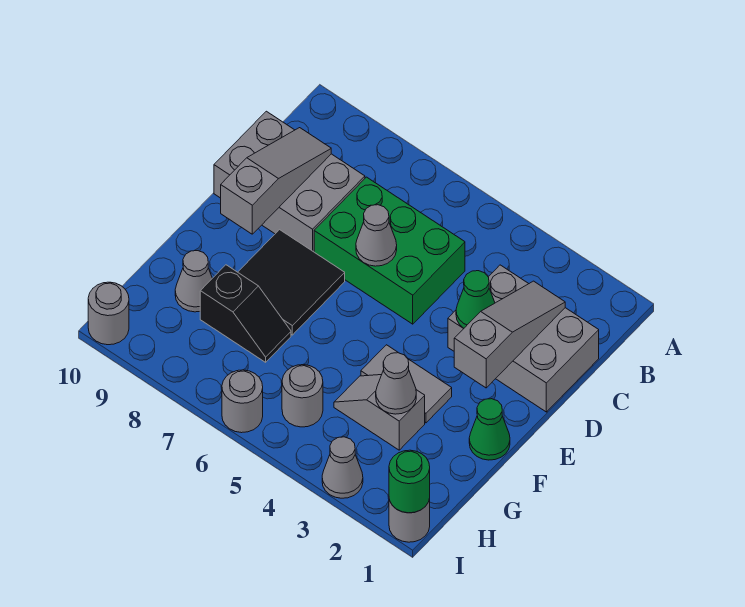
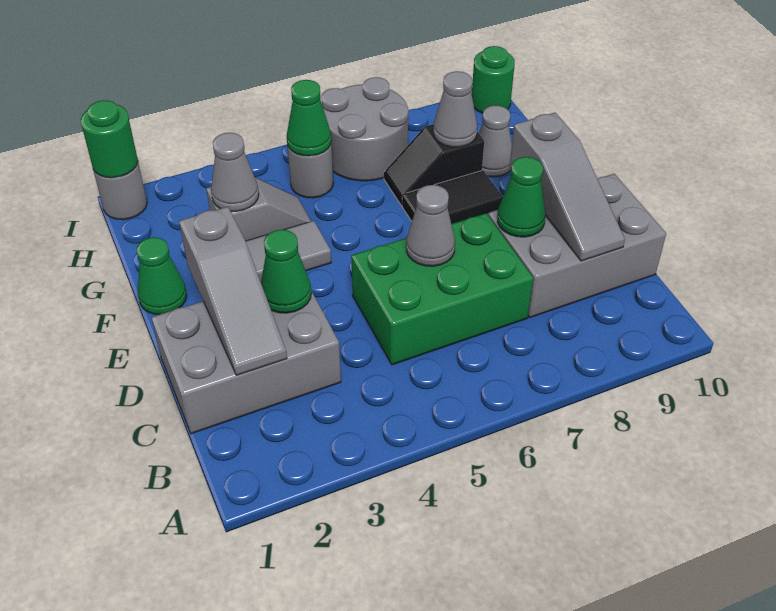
none -> green cone D8 level 2
black tile E7:F8 level 1 -> black tile F7:F8 level 1
none -> green cone H5 level 2
grey cone I3 level 1 -> grey cone G8 level 2
grey round brick I6 level 1 -> grey round brick H6:I7 level 1
grey round brick I10 level 1 -> green round brick I10 level 1

